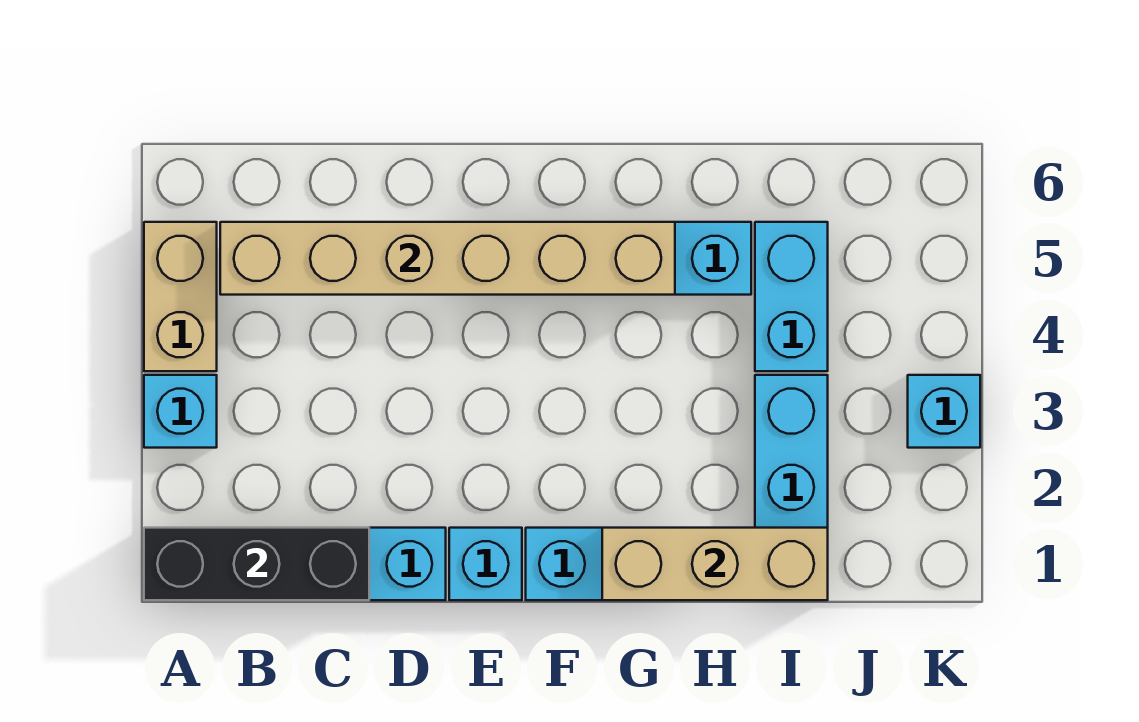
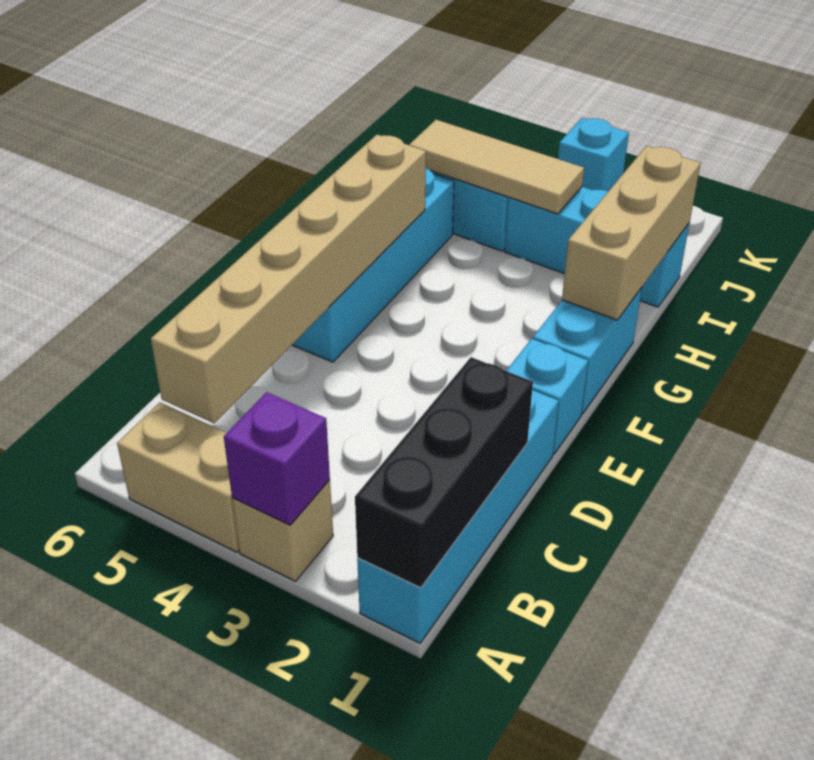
cyan brick A3 level 1 -> tan brick A3 level 1
none -> purple brick A3 level 2
none -> tan tile I3:I5 level 2

